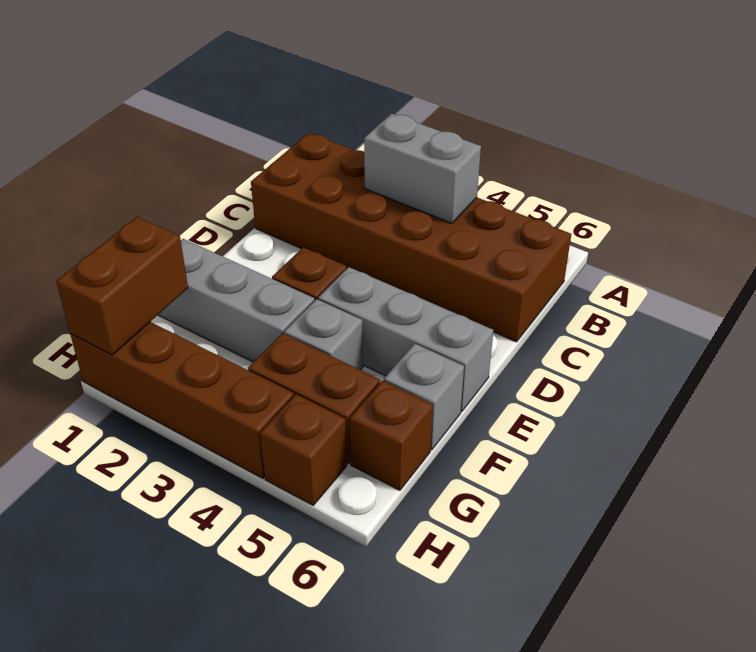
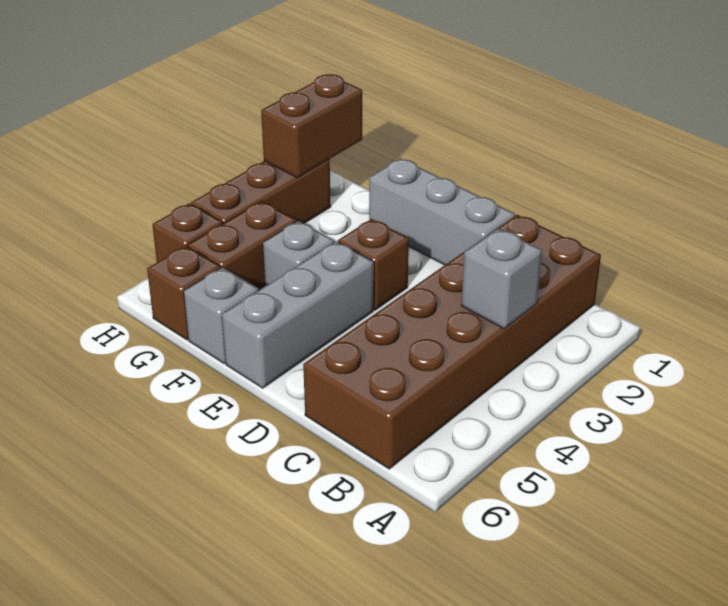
grey brick B3:B4 level 2 -> grey brick B3 level 2
grey brick F1:F3 level 1 -> grey brick D1:F1 level 1
brown brick G1:H1 level 2 -> brown brick H1:H2 level 2
brown brick H1:H4 level 1 -> brown brick H2:H4 level 1

